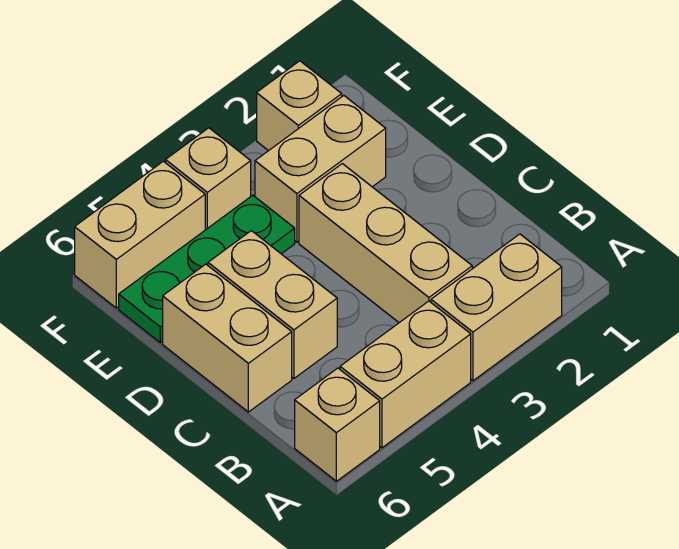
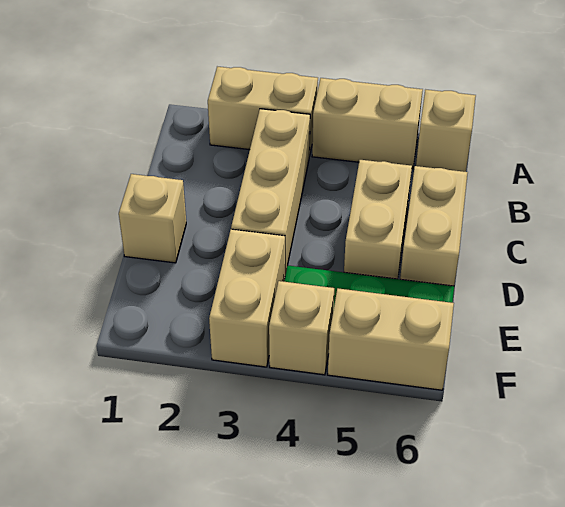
tan brick E2:E3 level 1 -> tan brick E3:F3 level 1
tan brick F2 level 1 -> tan brick D1 level 1

